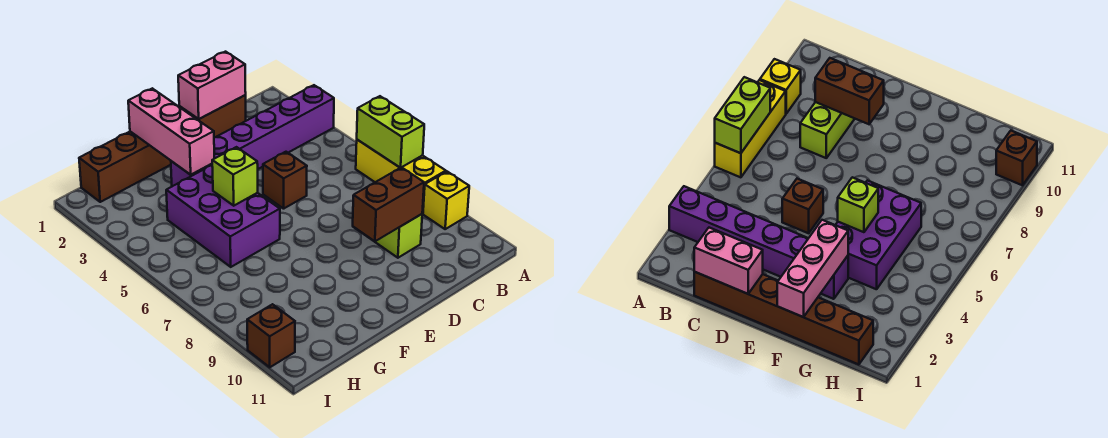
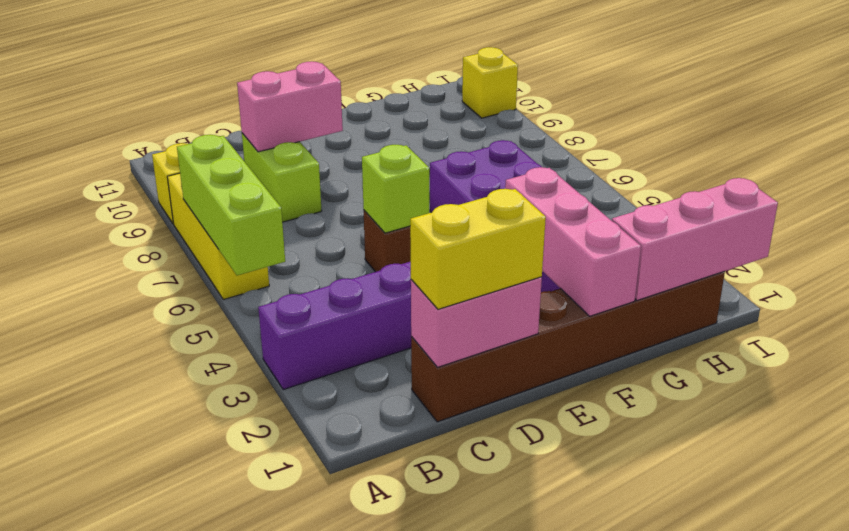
lime brick A6:A7 level 2 -> lime brick A5:A7 level 2
none -> yellow brick C1:D1 level 3
brown brick C9:D9 level 2 -> pink brick C9:D9 level 2
lime brick F5 level 2 -> lime brick D5 level 2
none -> pink brick G1:I1 level 2
brown brick I10 level 1 -> yellow brick I10 level 1

